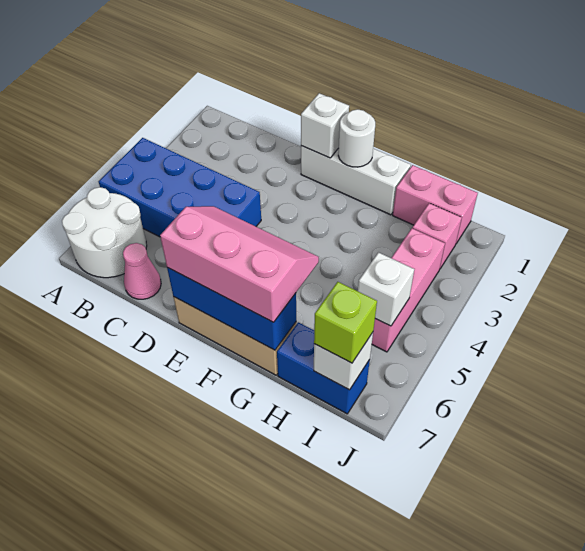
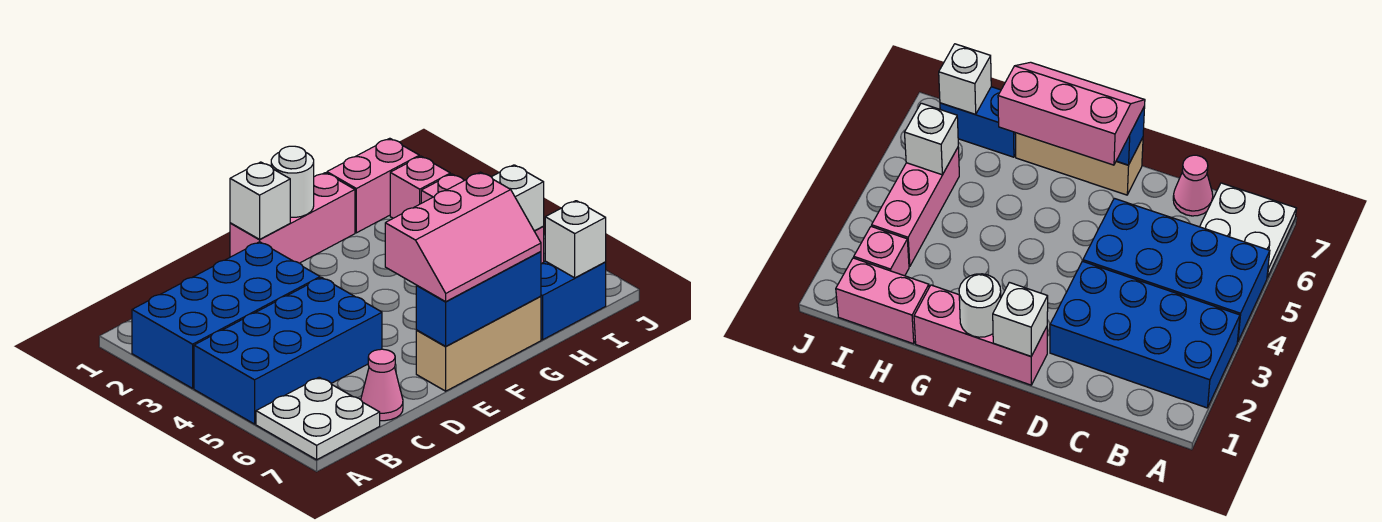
none -> blue brick A2:D3 level 1
white round brick A6:B7 level 1 -> white plate A6:B7 level 1
white brick E1:G1 level 1 -> pink brick E1:G1 level 1
pink slope E6:G7 level 3 top 7 -> pink slope E6:G7 level 3 top 6
lime brick I7 level 3 -> none

